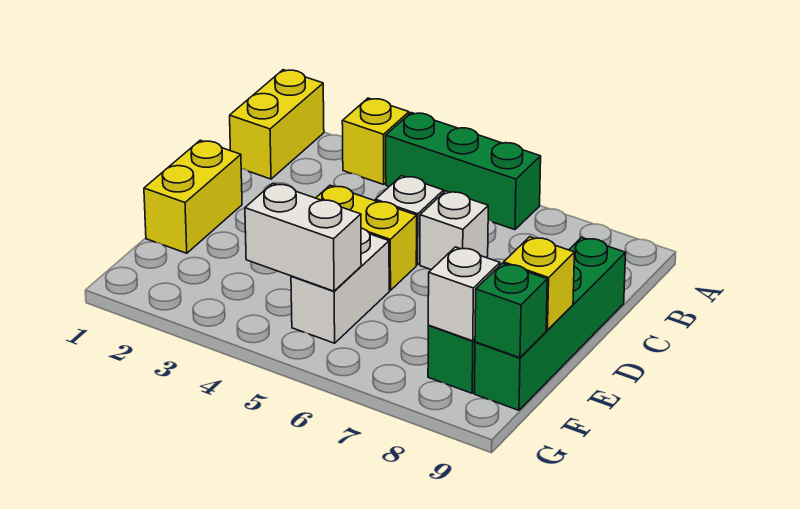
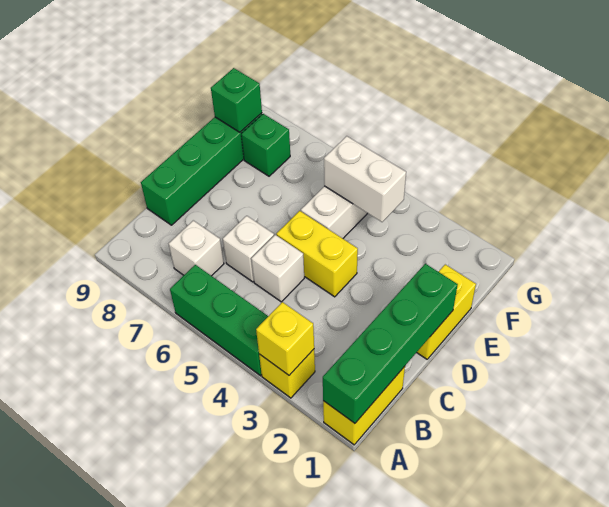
none -> green brick A1:D1 level 2
yellow brick E9 level 2 -> yellow brick A3 level 2
white brick F8 level 2 -> white brick B7 level 1

